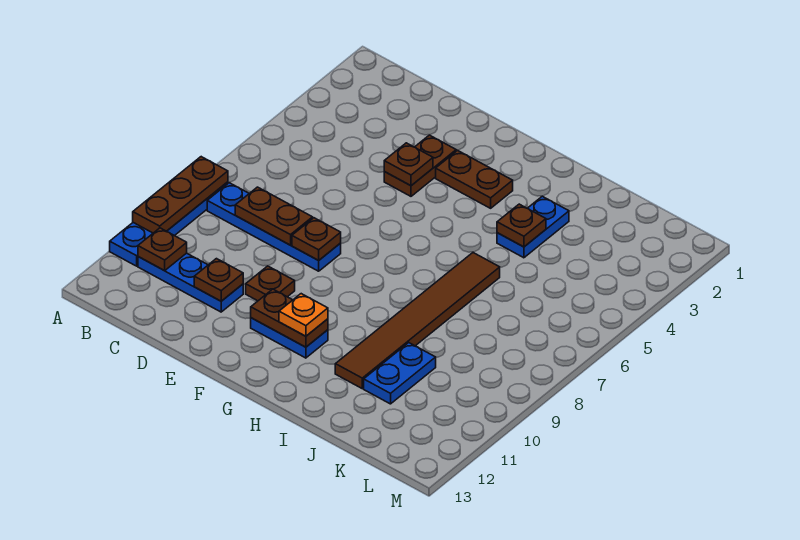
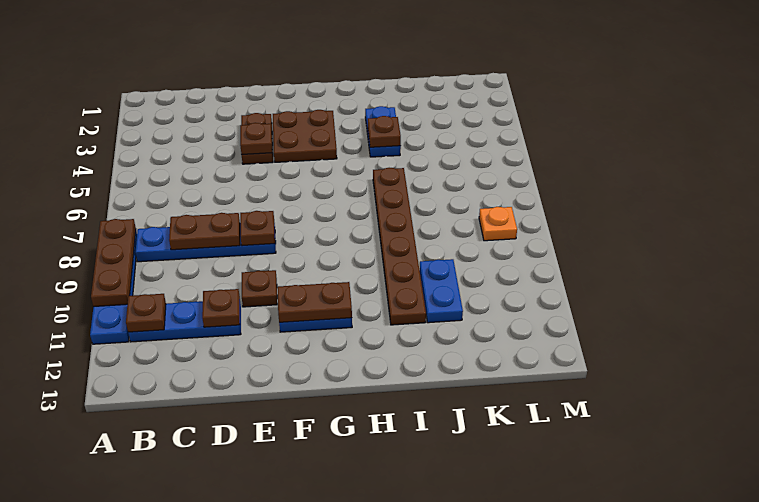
brown plate F3:G3 level 1 -> brown plate F3:G4 level 1
orange plate G11 level 3 -> orange plate L8 level 1
brown tile I6:I11 level 1 -> brown plate I6:I11 level 1

